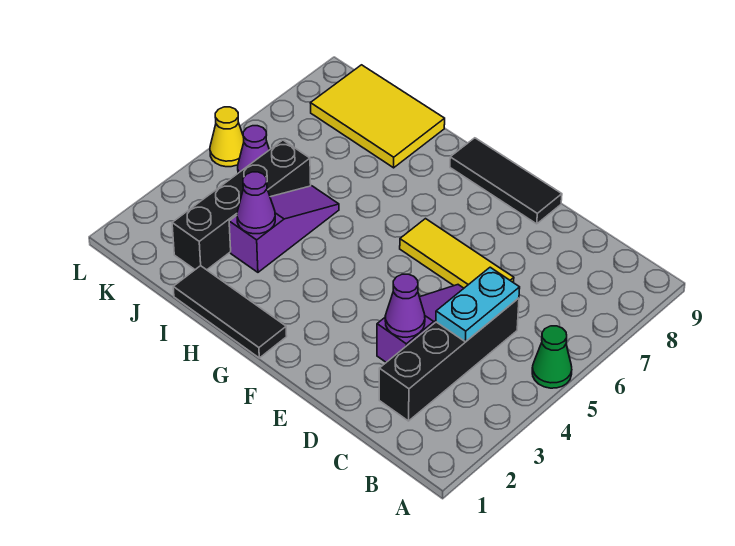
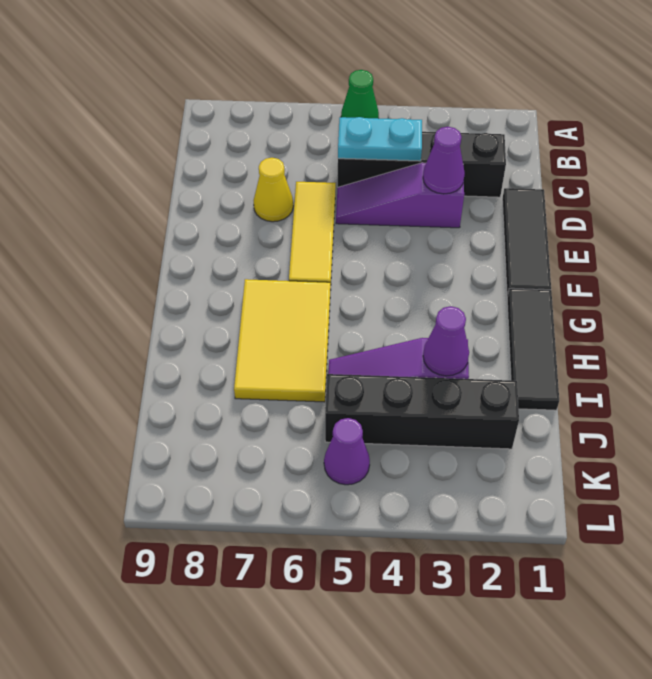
black tile E9:G9 level 1 -> black tile D1:F1 level 1
yellow tile I8:K9 level 1 -> yellow tile G6:I7 level 1
yellow cone L5 level 1 -> yellow cone D7 level 1

